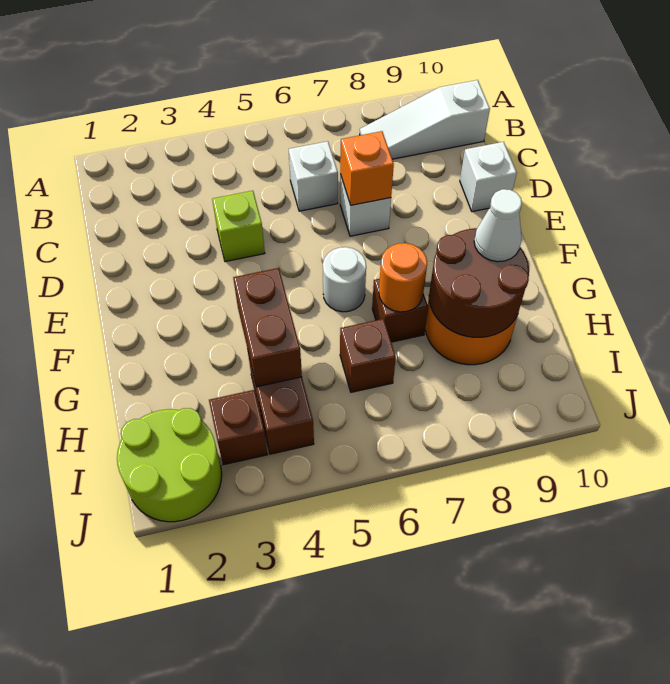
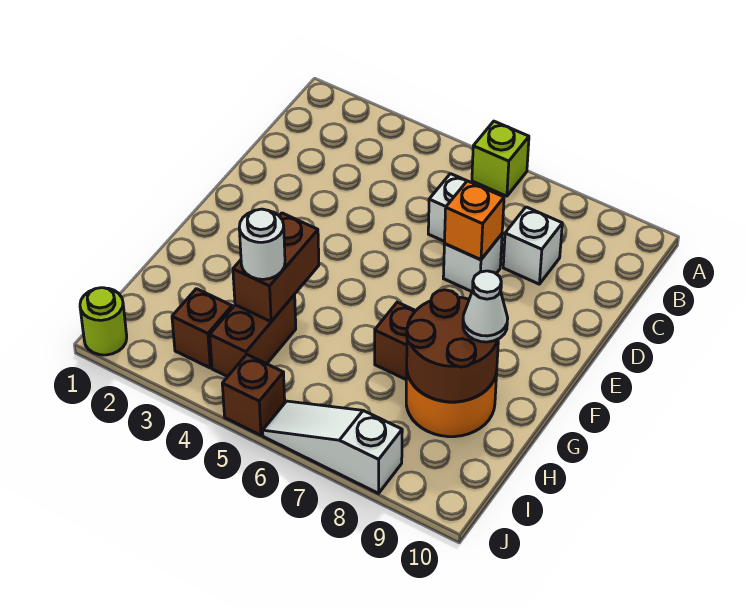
white slope B8:B10 level 1 top 10 -> white slope J6:J8 level 1 top 8
lime brick D4 level 1 -> lime brick A6 level 1
white brick D10 level 1 -> white brick C8 level 1
white round brick F6 level 1 -> white round brick H4 level 3
orange round brick G7 level 2 -> none
brown brick H6 level 1 -> brown brick J5 level 1
lime round brick I1:J2 level 1 -> lime round brick J1 level 1

